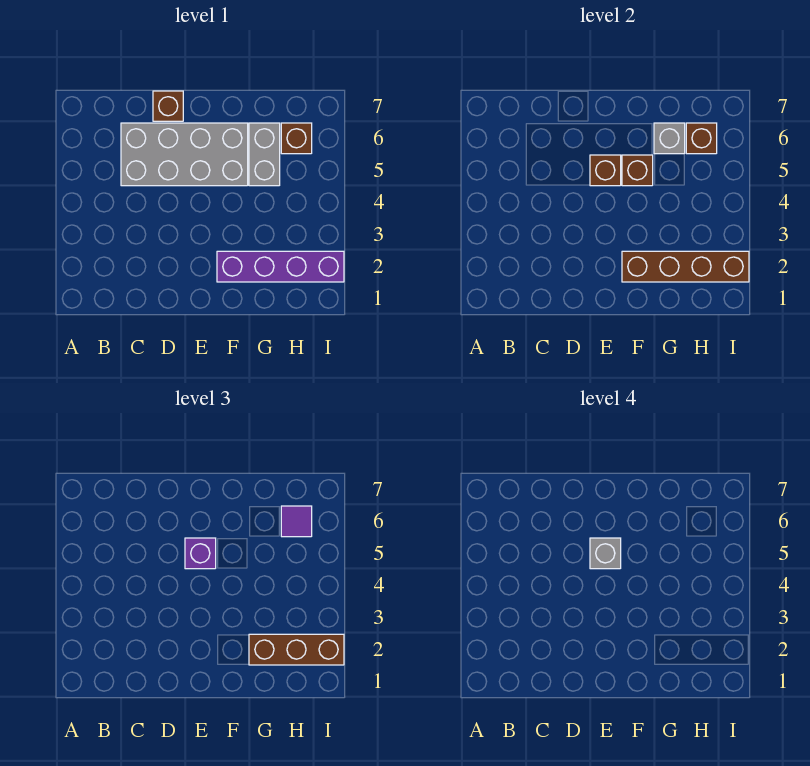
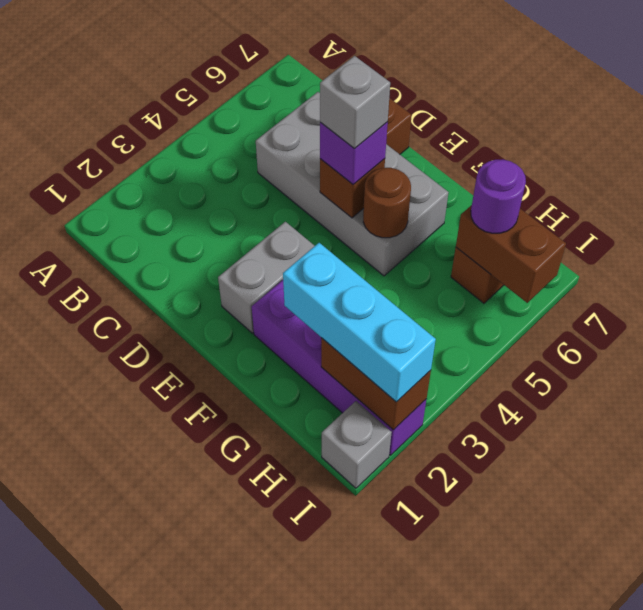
brown brick F2:I2 level 2 -> brown brick H2:I2 level 2
brown brick F5 level 2 -> brown round brick F5 level 2
brown brick G2:I2 level 3 -> cyan brick G2:I2 level 3
grey brick G5:G6 level 1 -> grey brick E2:E3 level 1
grey brick G6 level 2 -> grey brick I1 level 1
brown brick H6 level 2 -> brown brick H6:I6 level 2
purple tile H6 level 3 -> purple round brick H6 level 3

